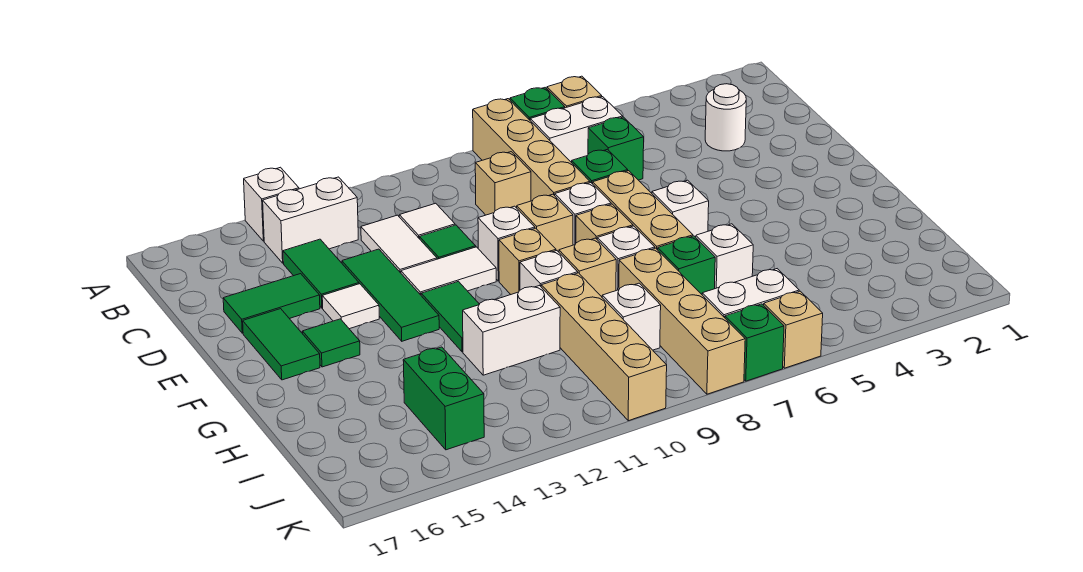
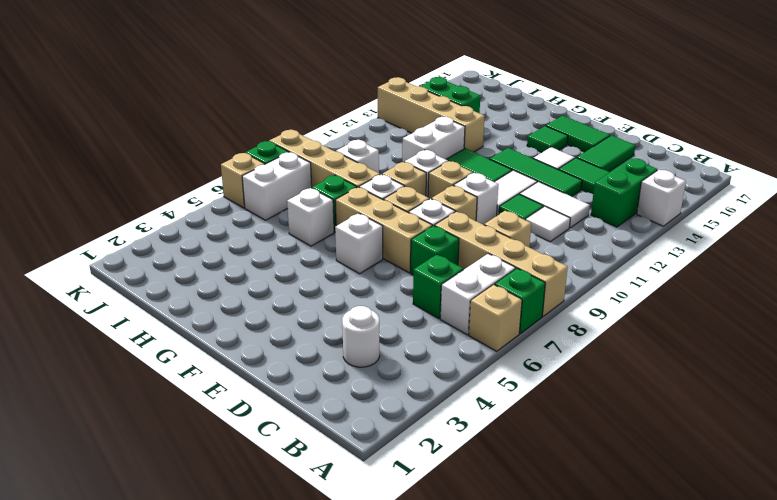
white brick B13:B14 level 1 -> green brick B13:B14 level 1
tan brick H10:K10 level 1 -> tan brick H13:K13 level 1

